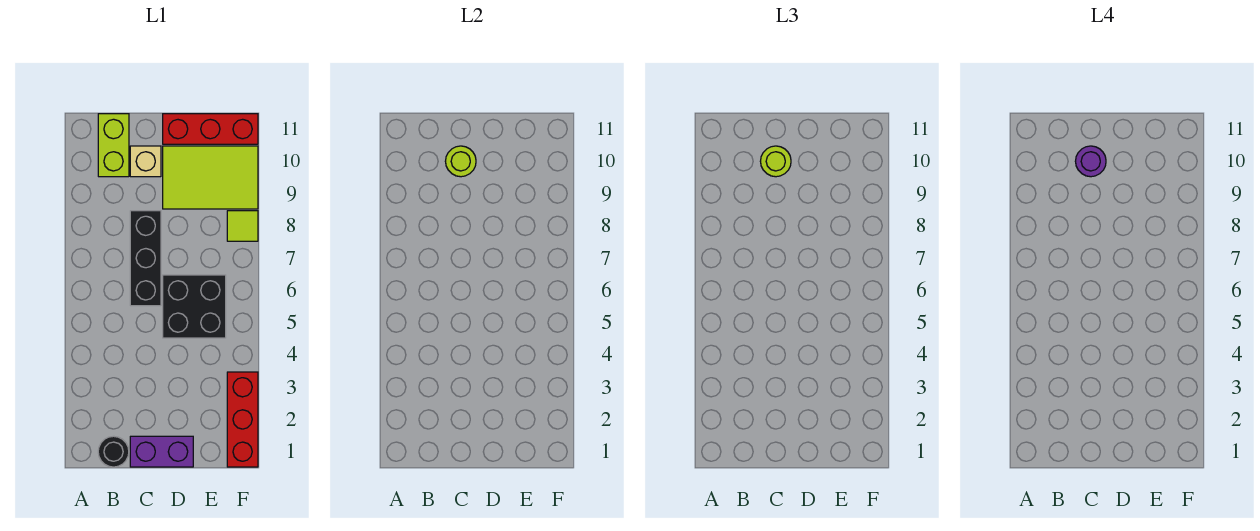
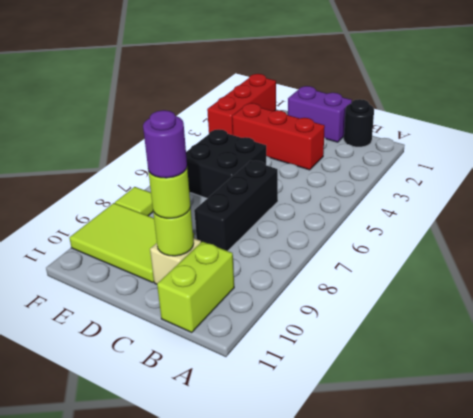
red brick D11:F11 level 1 -> red brick C3:E3 level 1

